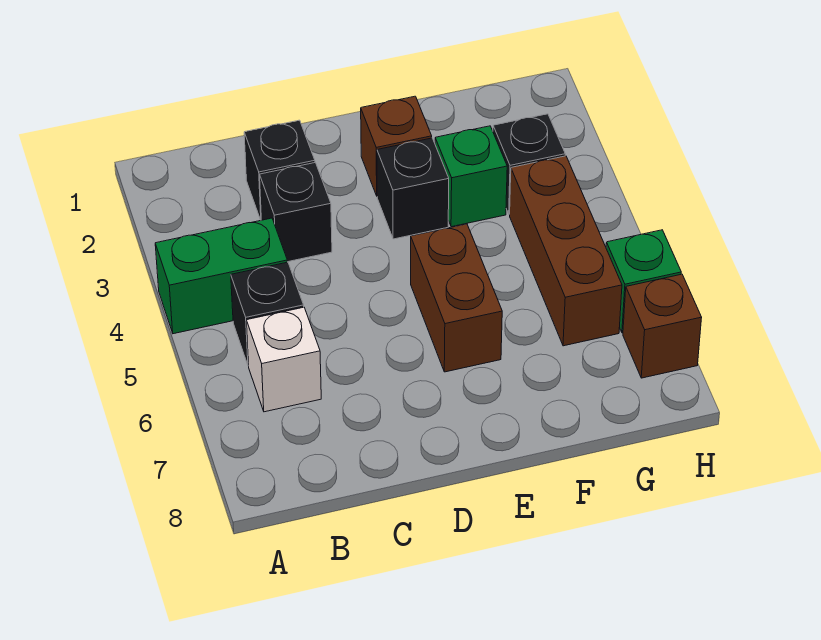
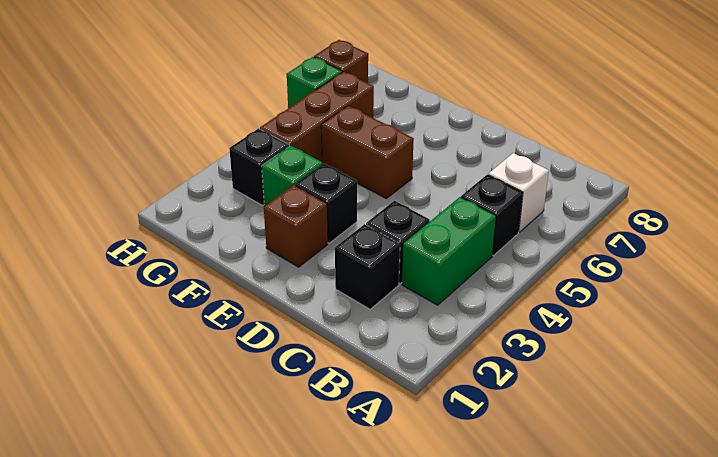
green brick A4:B4 level 1 -> green brick B3:B4 level 1
brown brick E5:E6 level 1 -> brown brick E5:F5 level 1

